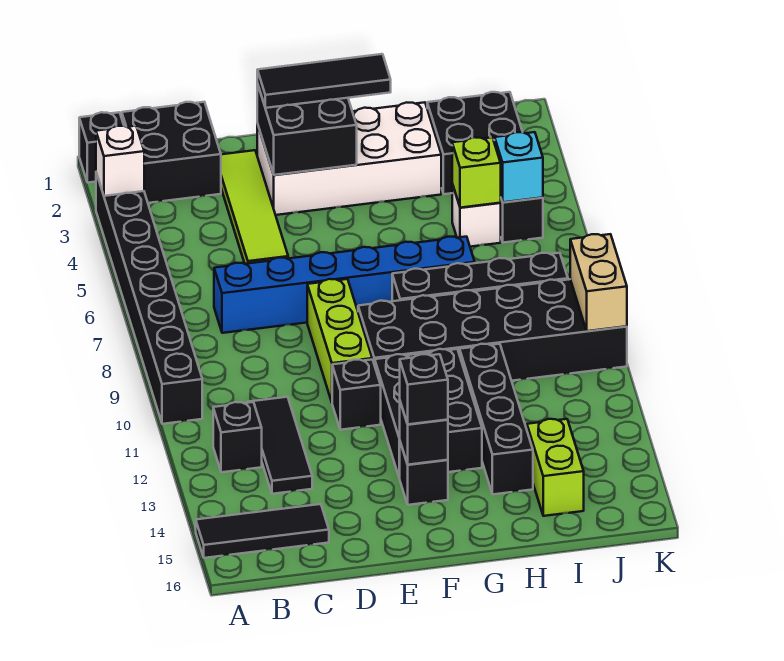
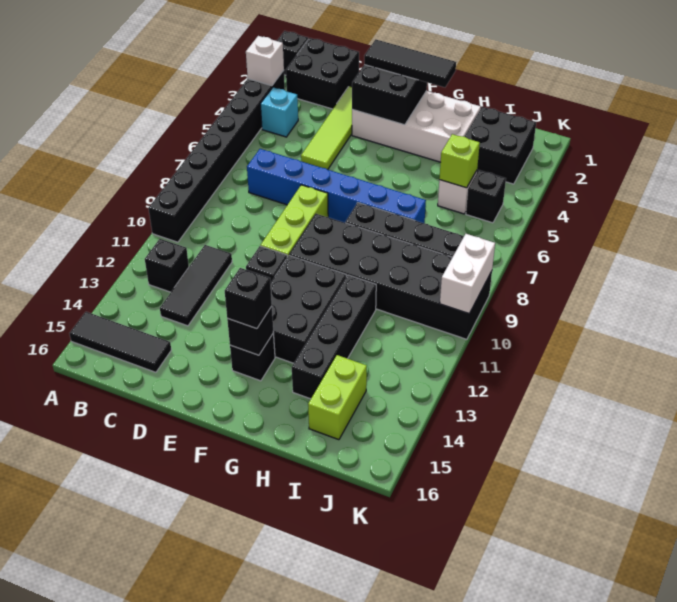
cyan brick J5 level 2 -> cyan brick B4 level 1
tan brick K9:K10 level 2 -> white brick K9:K10 level 2

